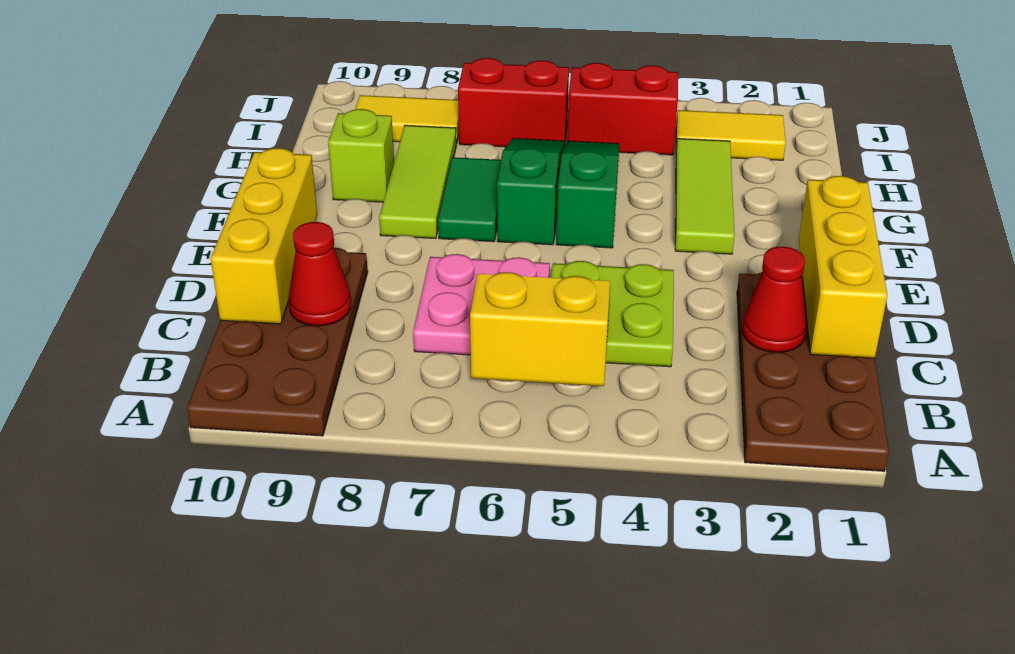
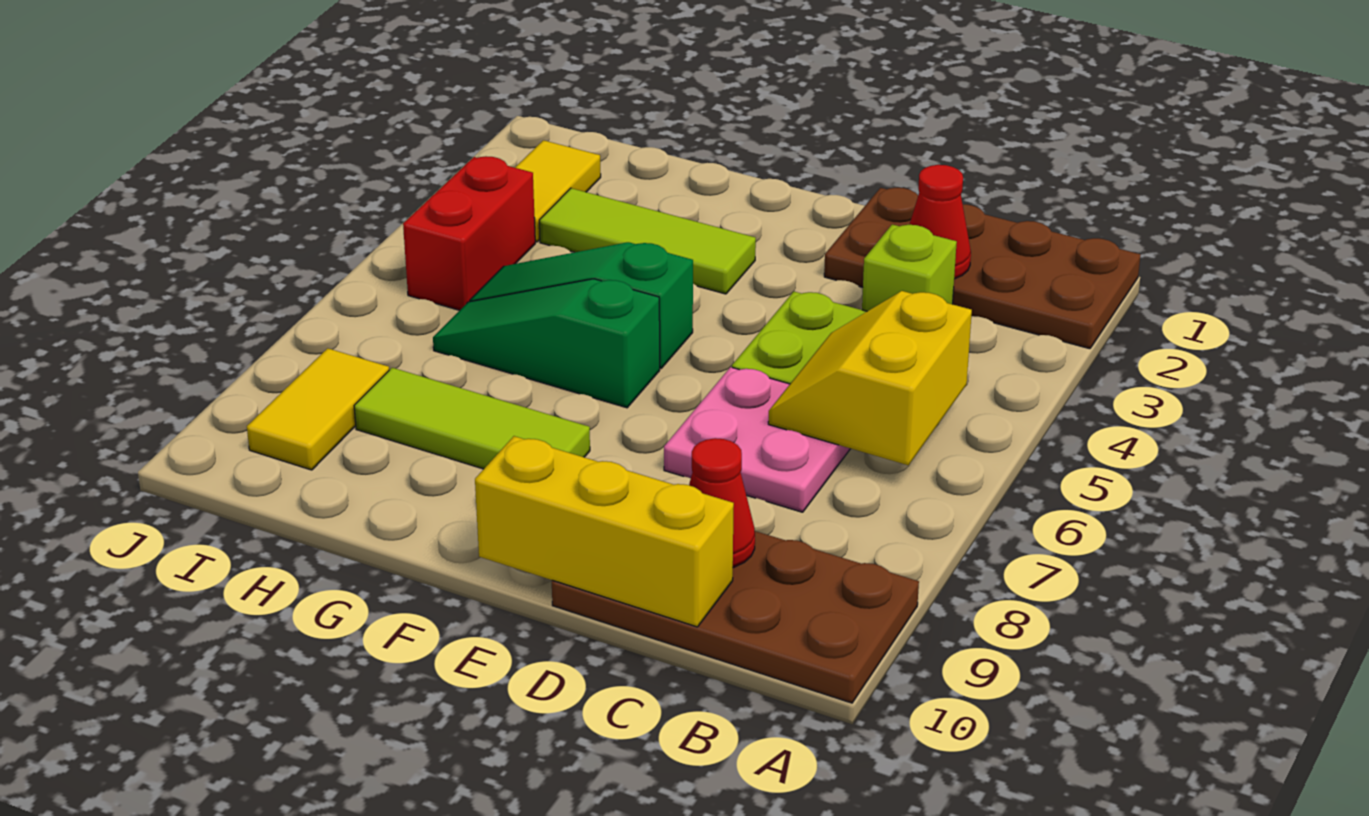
yellow brick C1:E1 level 2 -> none
green tile F7:G7 level 1 -> none
lime brick G9 level 1 -> lime brick C3 level 1
red brick I6:I7 level 1 -> none

